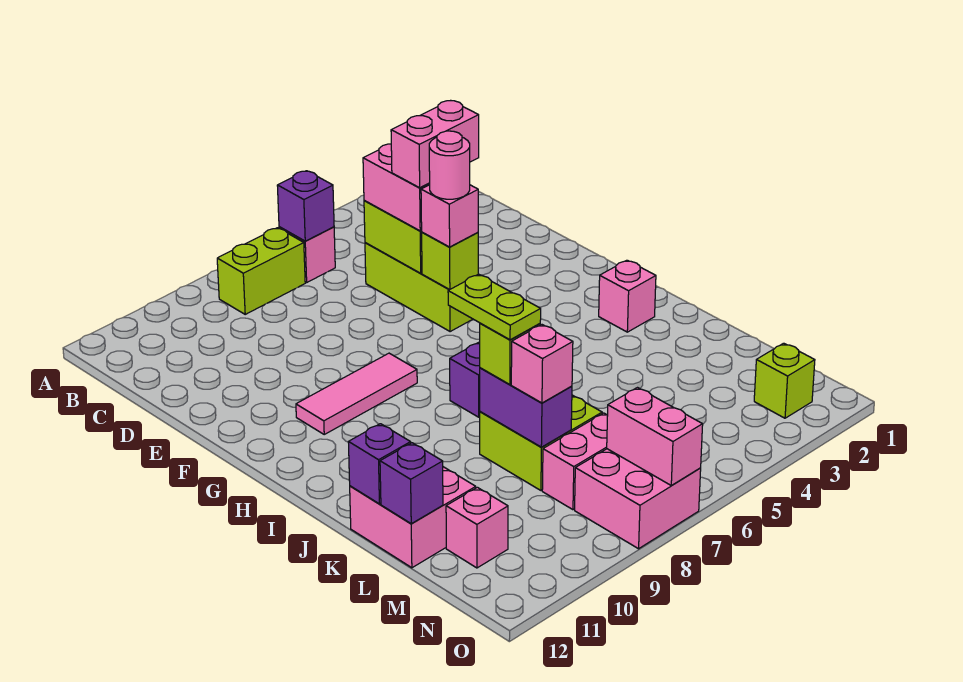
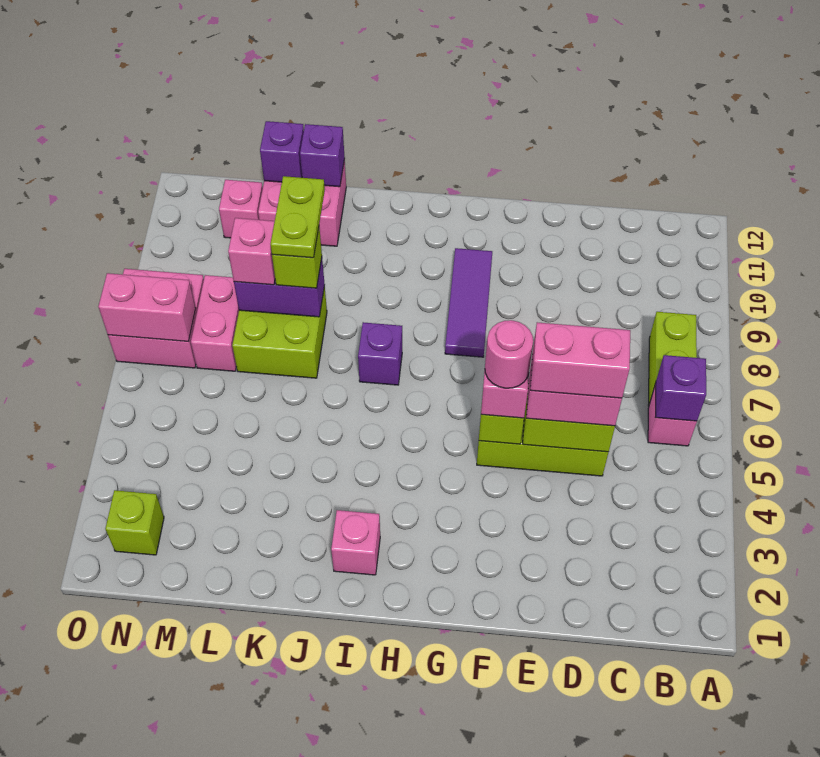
pink brick E4:E5 level 4 -> pink brick D5:E5 level 4
pink tile G8:G10 level 1 -> purple tile G8:G10 level 1
lime plate J8:K8 level 4 -> lime plate K8:K9 level 4

